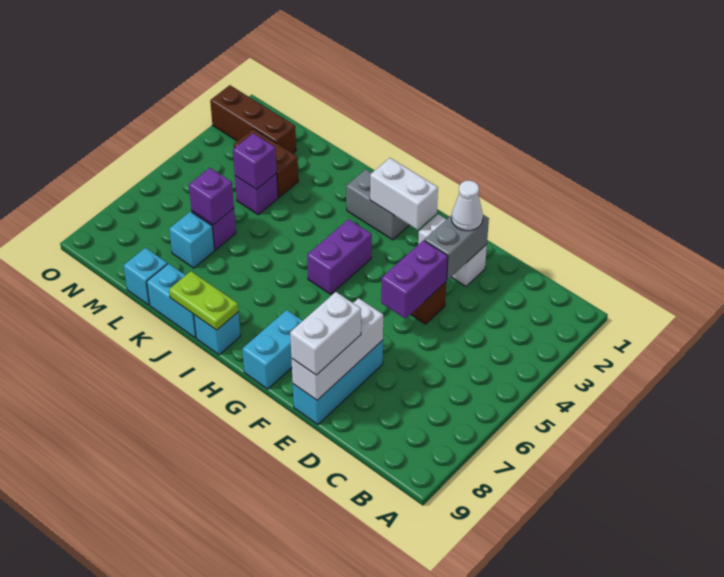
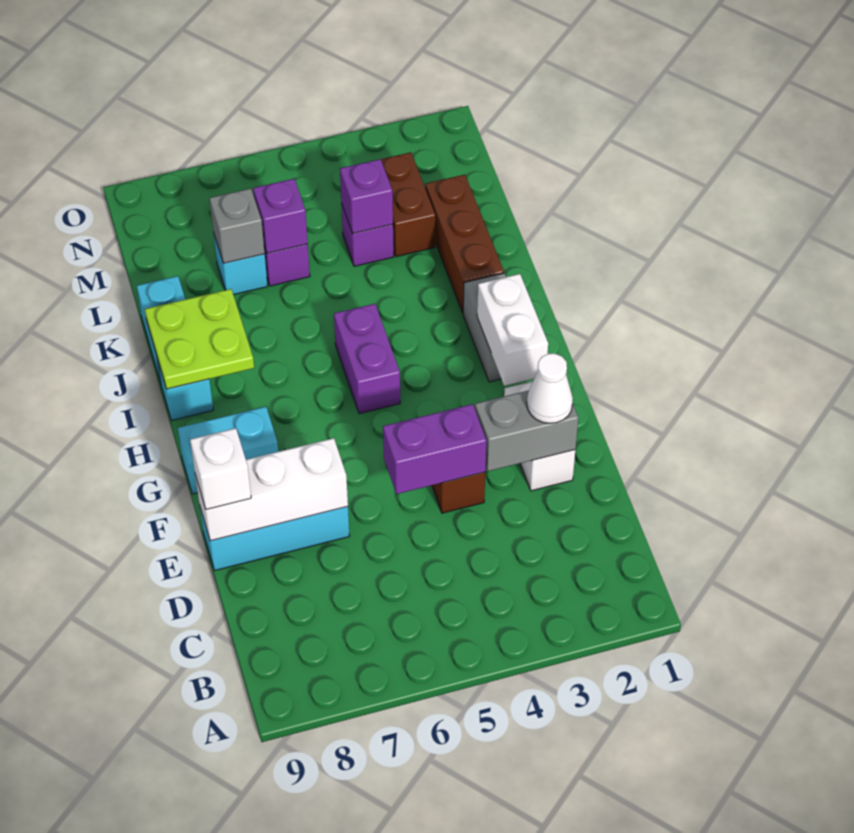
white brick E8:E9 level 3 -> white brick E9 level 3
purple brick H4:H5 level 1 -> purple brick H5:I5 level 1
lime plate I9:J9 level 2 -> lime plate I8:J9 level 2
none -> grey brick L7 level 2
cyan brick L9 level 1 -> none
brown brick M2:O2 level 1 -> brown brick J2:L2 level 1

